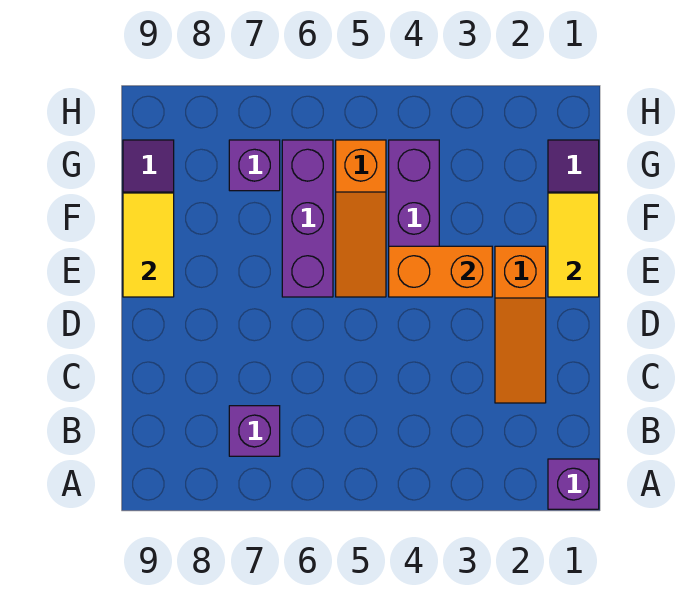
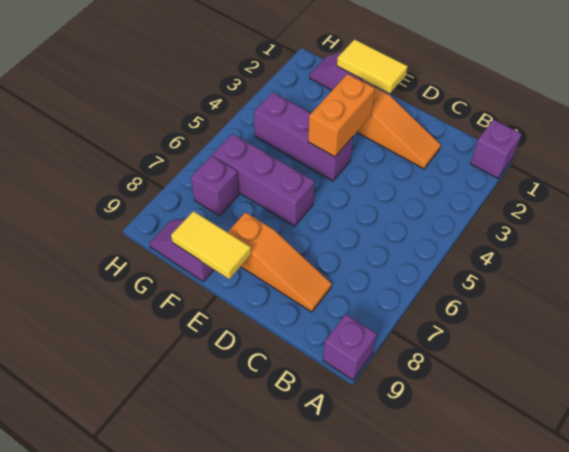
purple brick B7 level 1 -> purple brick A9 level 1
orange slope E5:G5 level 1 top G -> orange slope C8:E8 level 1 top E

